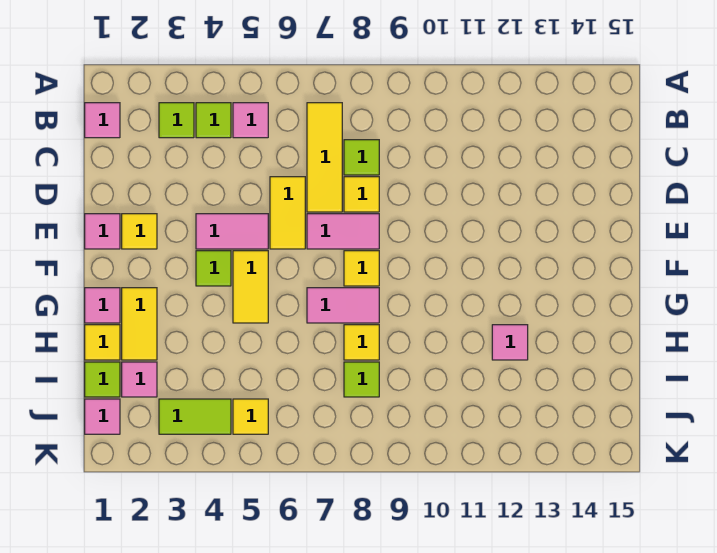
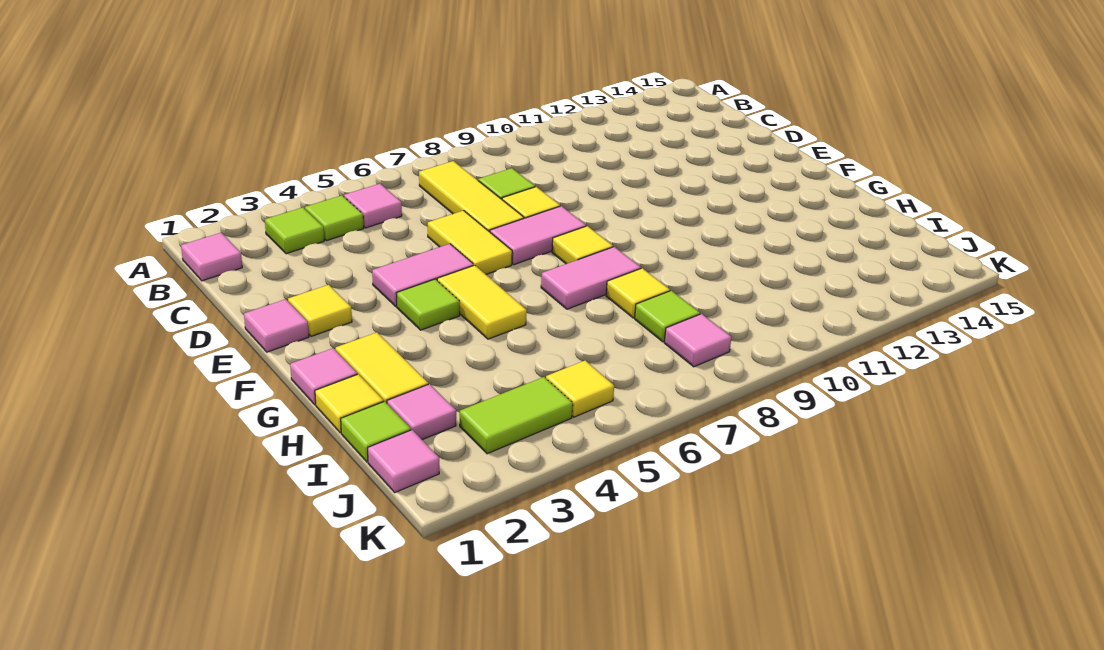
pink tile H12 level 1 -> pink tile J8 level 1

